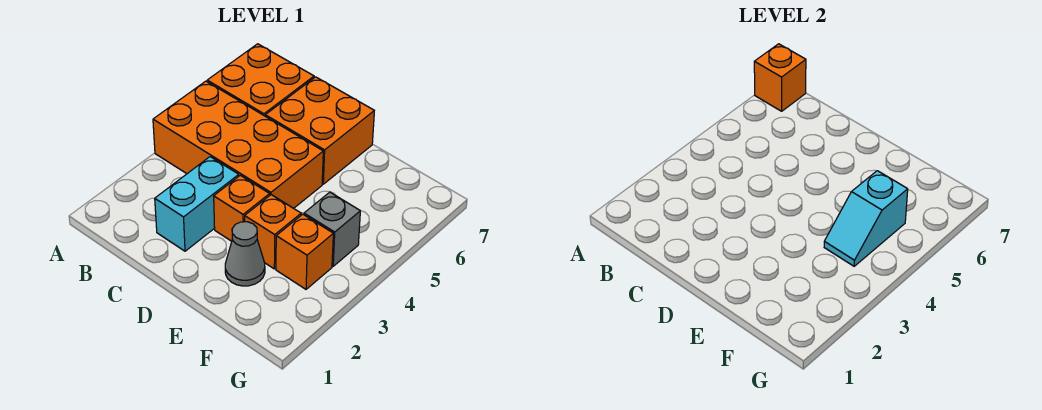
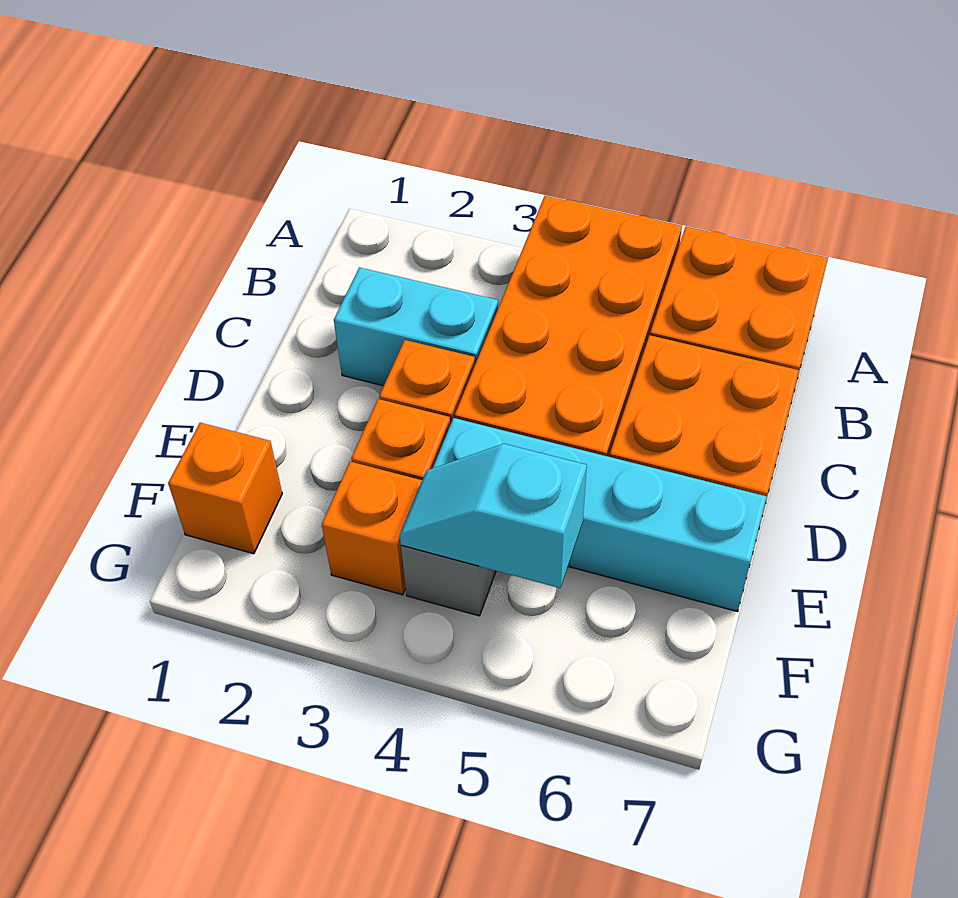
orange brick A7 level 2 -> orange brick F1 level 1
grey cone E2 level 1 -> none
none -> cyan brick E4:E7 level 1

